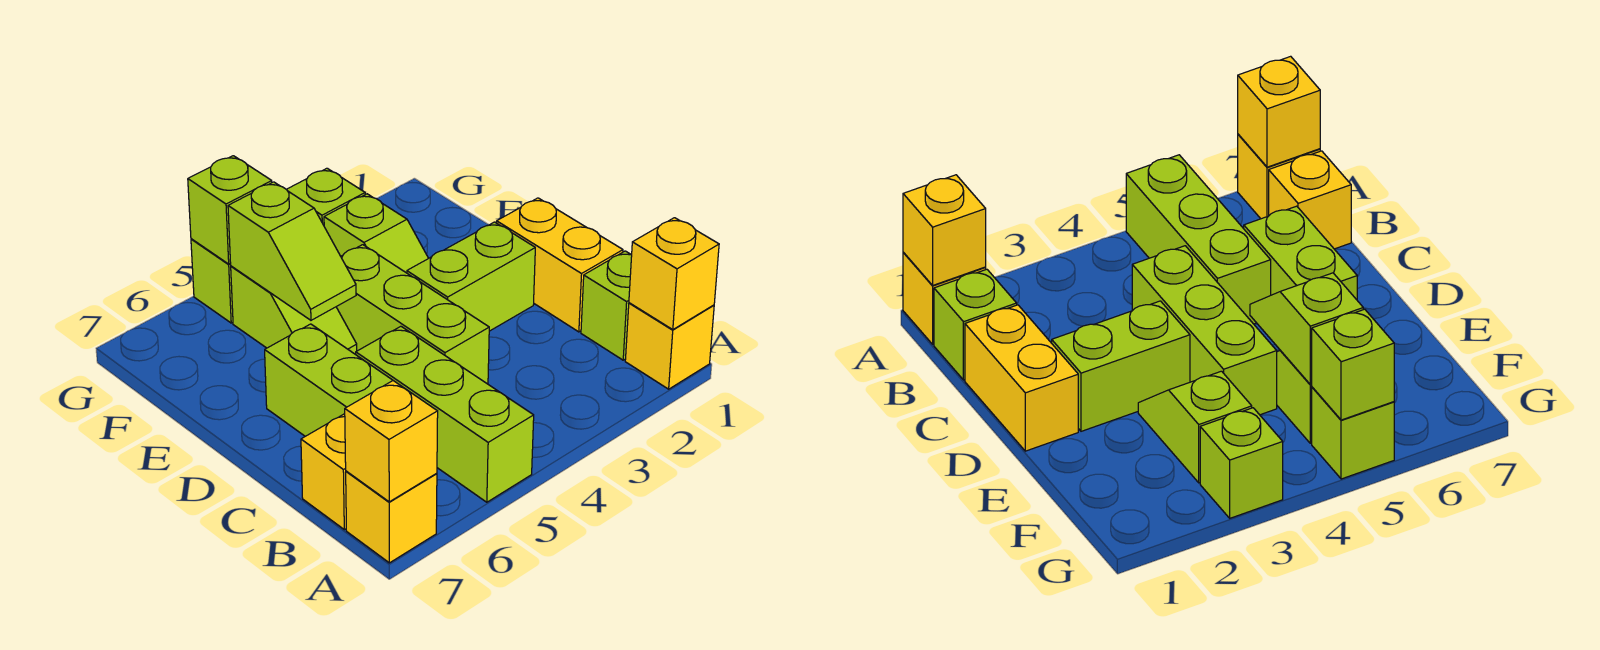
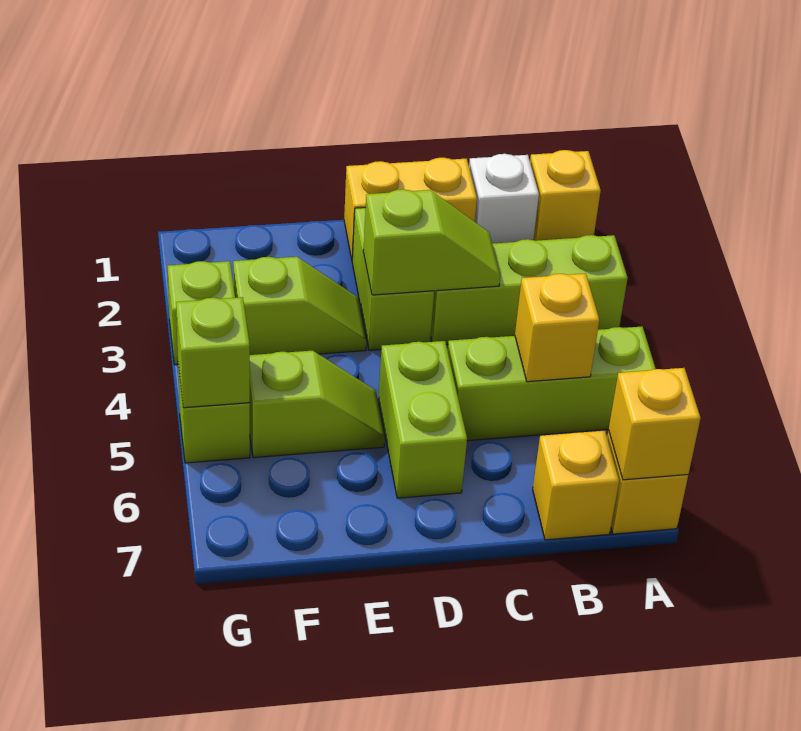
yellow brick A1 level 2 -> yellow brick B5 level 2
lime brick B1 level 1 -> white brick B1 level 1
lime brick C4:E4 level 1 -> lime brick A3:C3 level 1
lime brick C6:D6 level 1 -> lime brick D5:D6 level 1
lime slope E5:F5 level 2 top F -> lime slope C3:D3 level 2 top D

